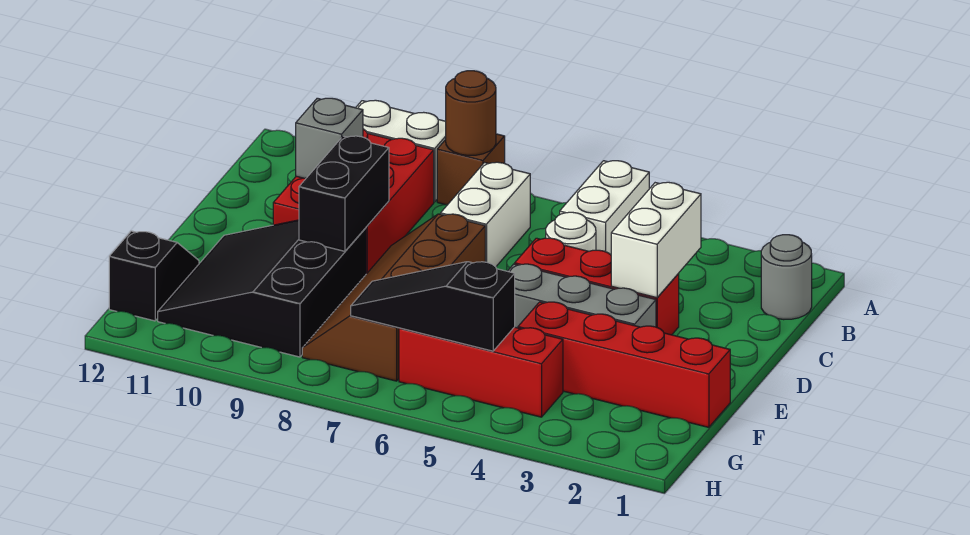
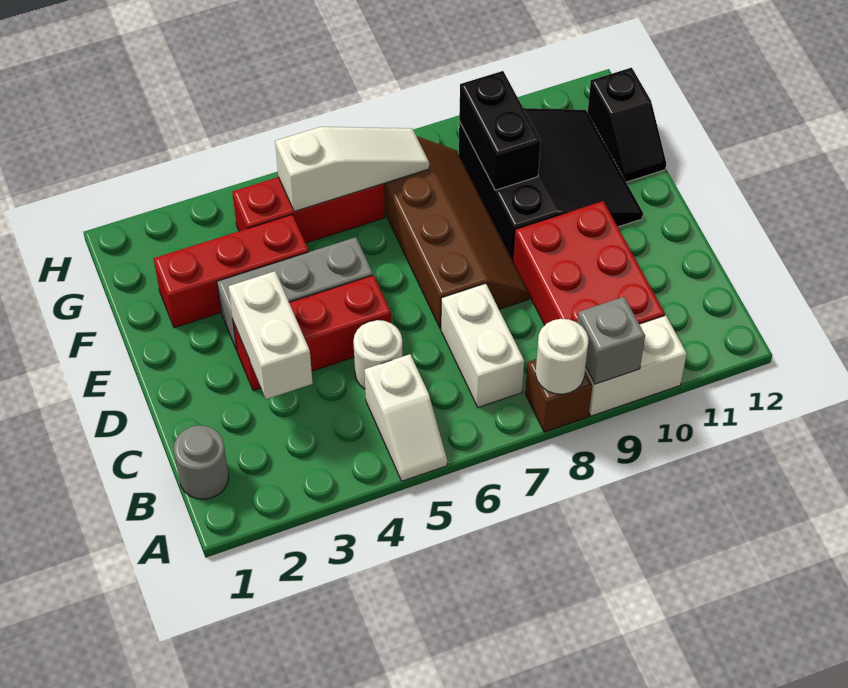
white brick A5:B5 level 1 -> white slope A5:B5 level 1 top B
brown round brick A8 level 2 -> white round brick A8 level 2
grey brick C10 level 2 -> grey brick A9 level 2
black brick D9:E9 level 2 -> black brick F9:G9 level 2
red brick F1:F4 level 1 -> red brick F2:F4 level 1
black slope G5:G7 level 2 top 5 -> white slope G5:G7 level 2 top 5

